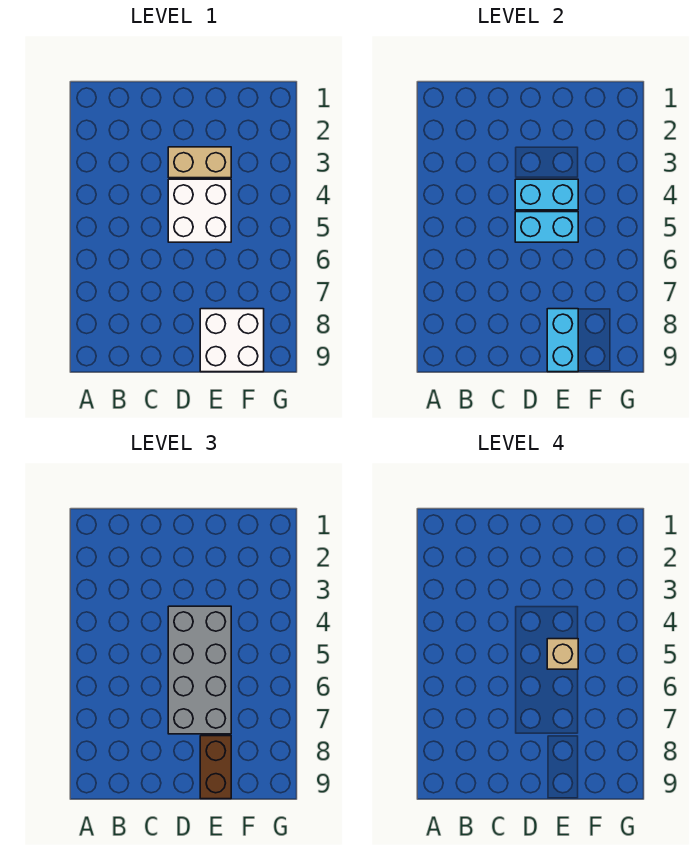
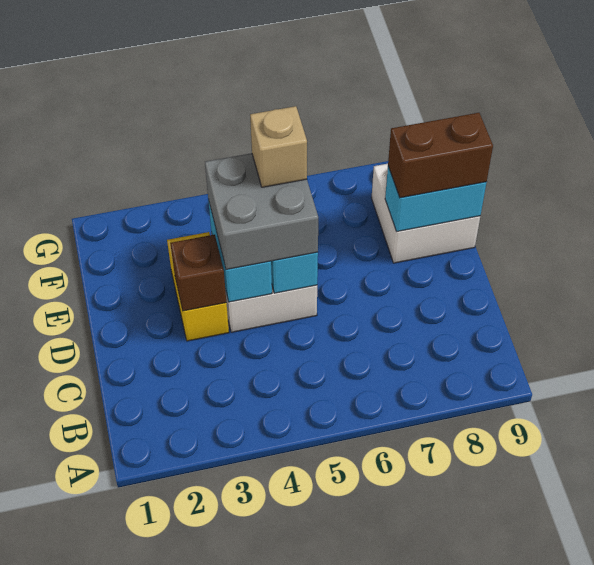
tan brick D3:E3 level 1 -> yellow brick D3:E3 level 1
none -> brown brick D3 level 2
grey brick D4:E7 level 3 -> grey brick D4:E5 level 3

